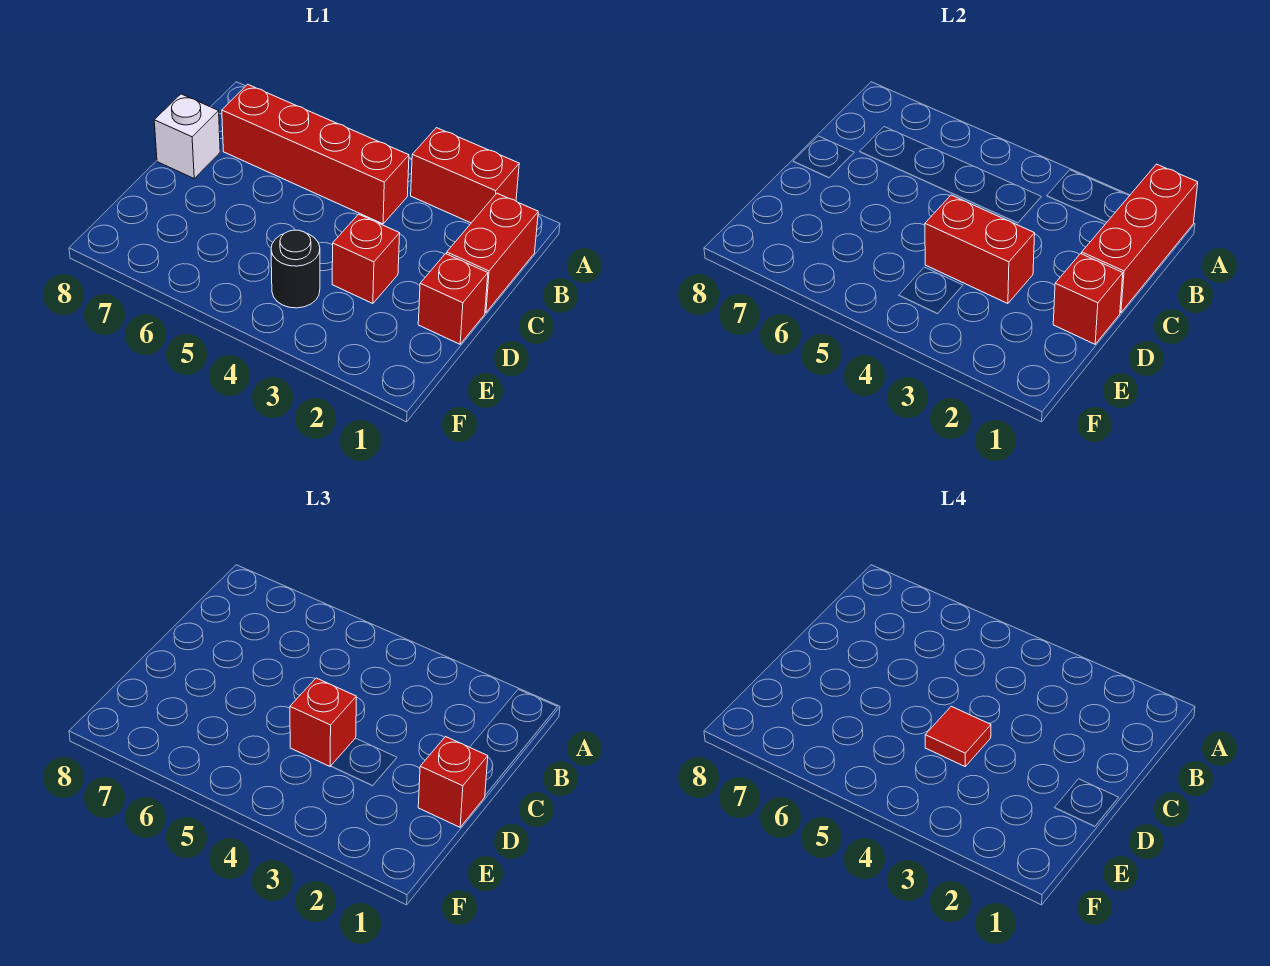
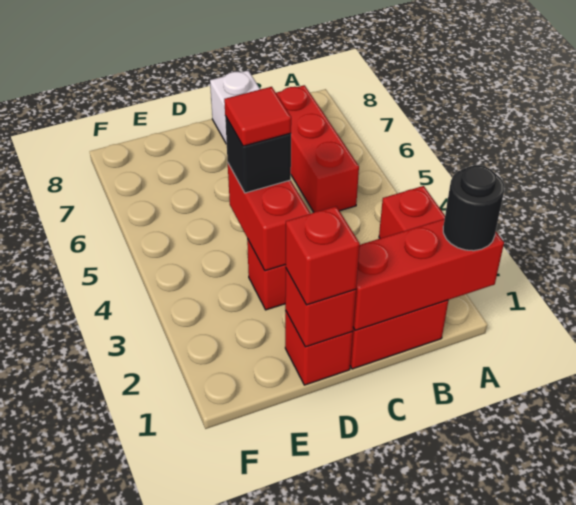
red brick B4:B7 level 1 -> red brick B5:B7 level 1
red brick D4 level 3 -> black brick D4 level 3
black round brick E4 level 1 -> black round brick A1 level 3

